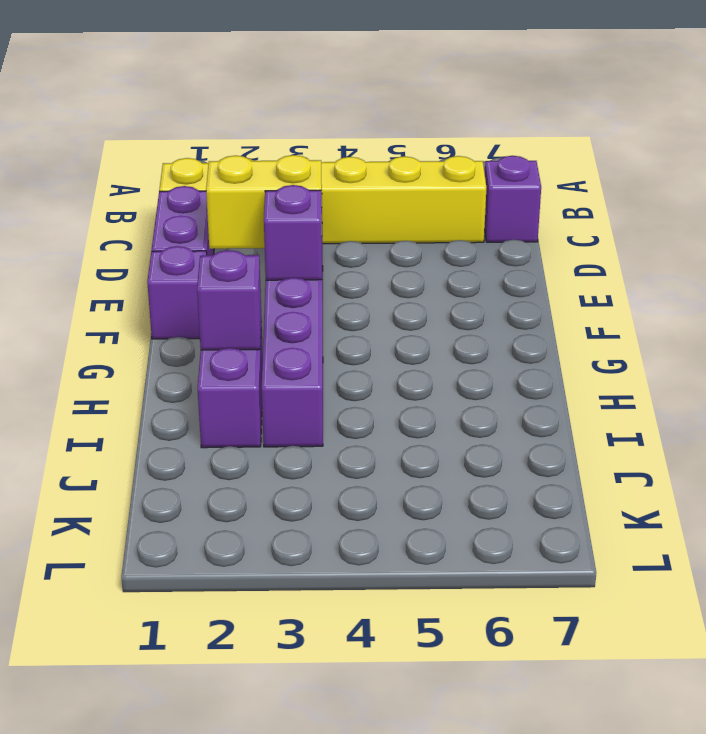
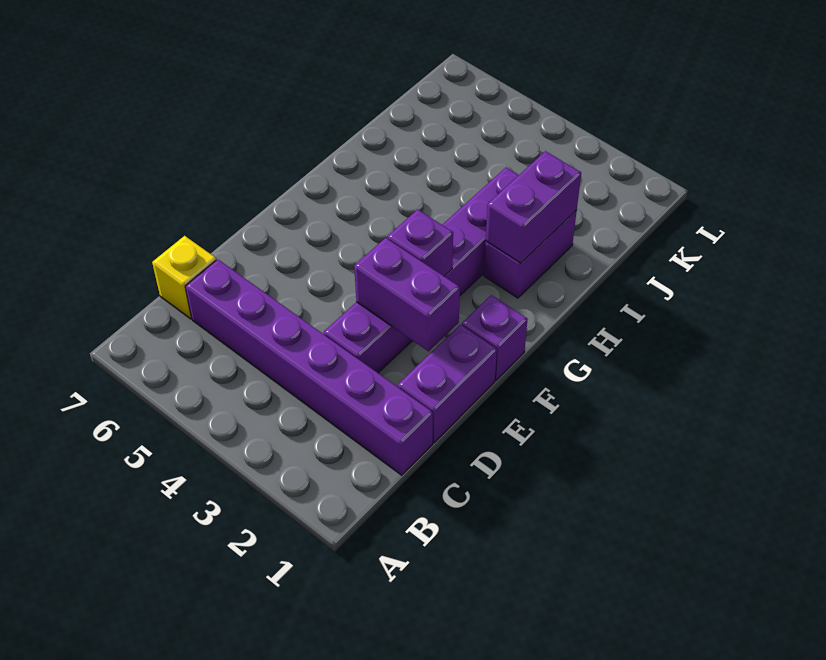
yellow brick C1:C6 level 1 -> purple brick C1:C6 level 1
purple brick C7 level 1 -> yellow brick C7 level 1
yellow brick E2:E3 level 2 -> purple brick E2:E3 level 2
purple brick H2 level 2 -> purple brick H2:I2 level 2

